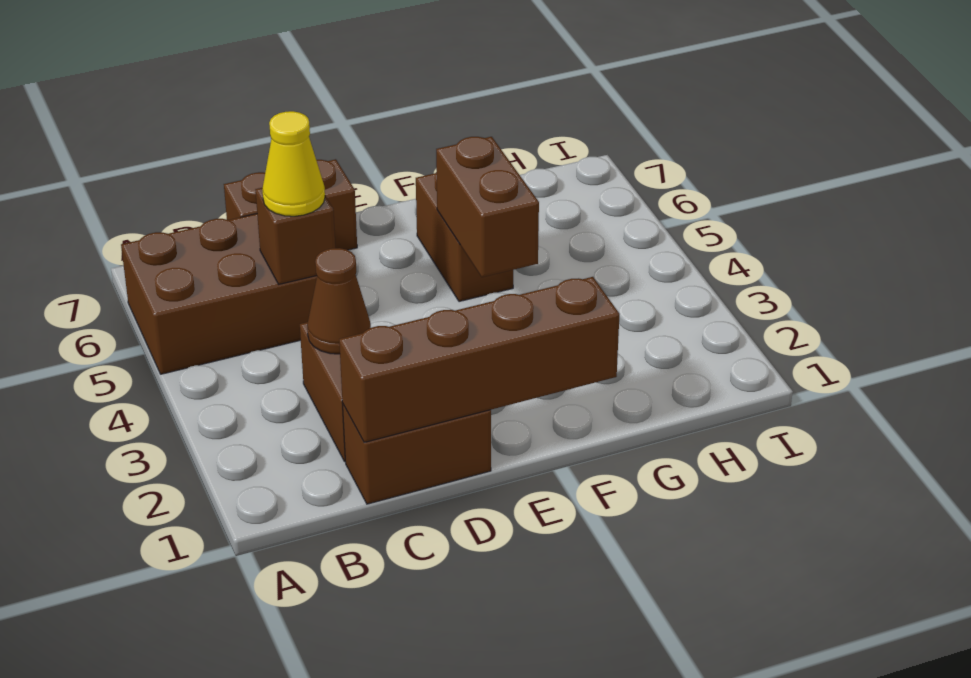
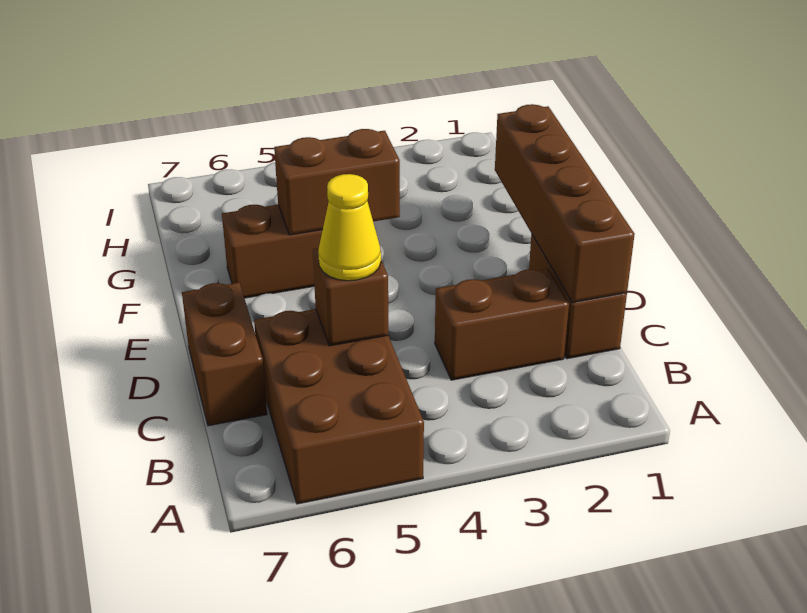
brown cone C3 level 2 -> none

